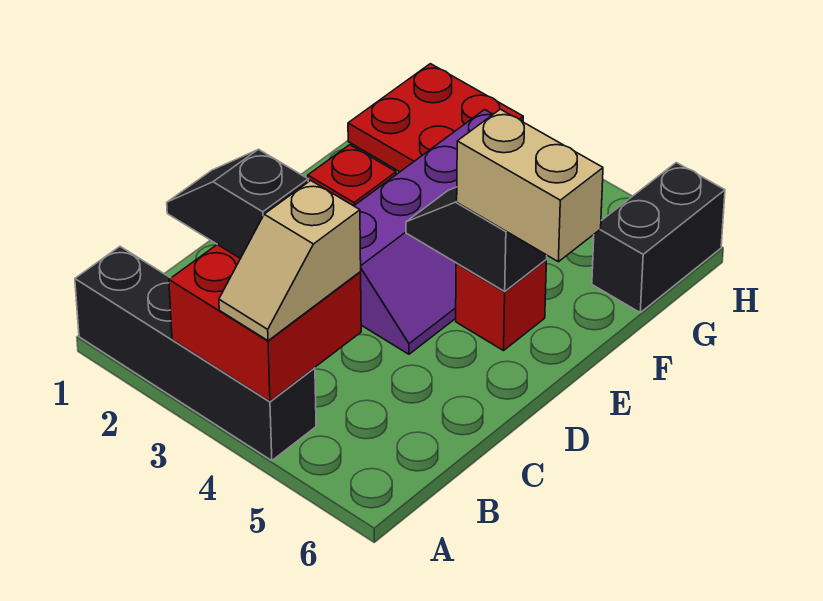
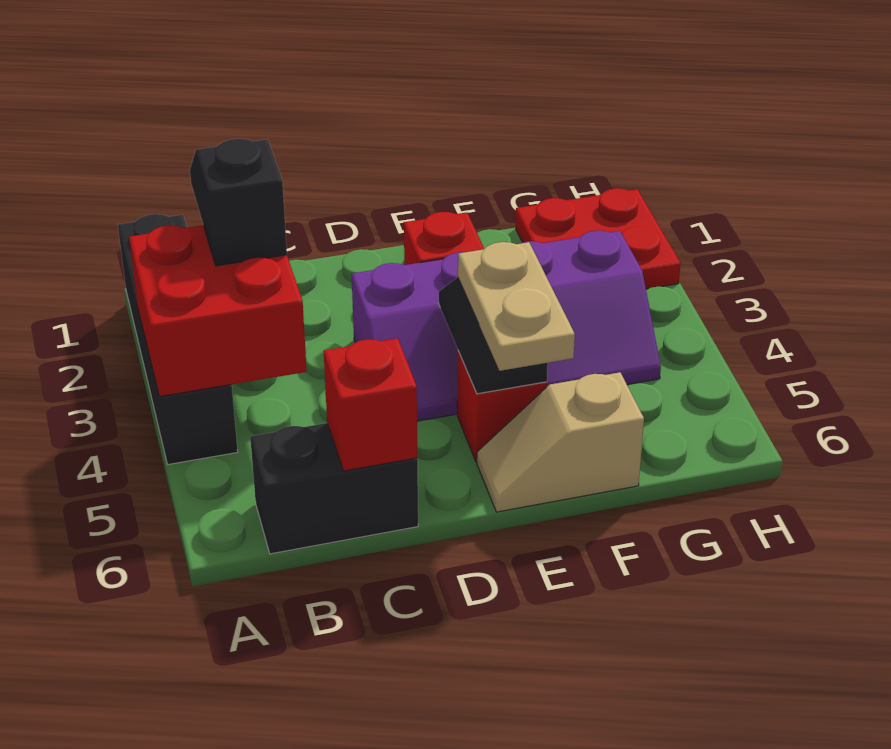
tan slope A4:B4 level 3 top B -> tan slope E6:F6 level 1 top F
none -> red brick C6 level 2
tan brick E5:E6 level 3 -> tan plate E5:E6 level 3
black brick G6:H6 level 1 -> black brick B6:C6 level 1

